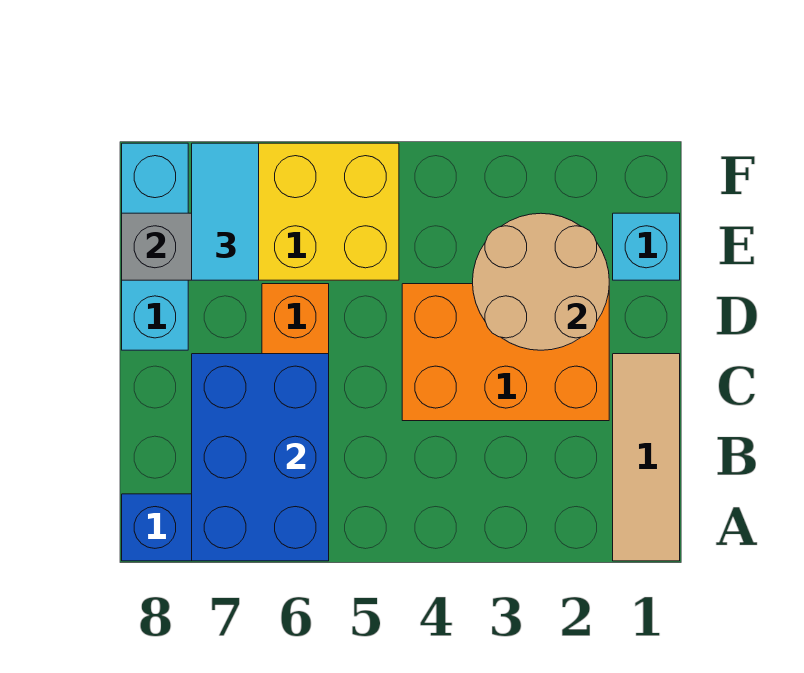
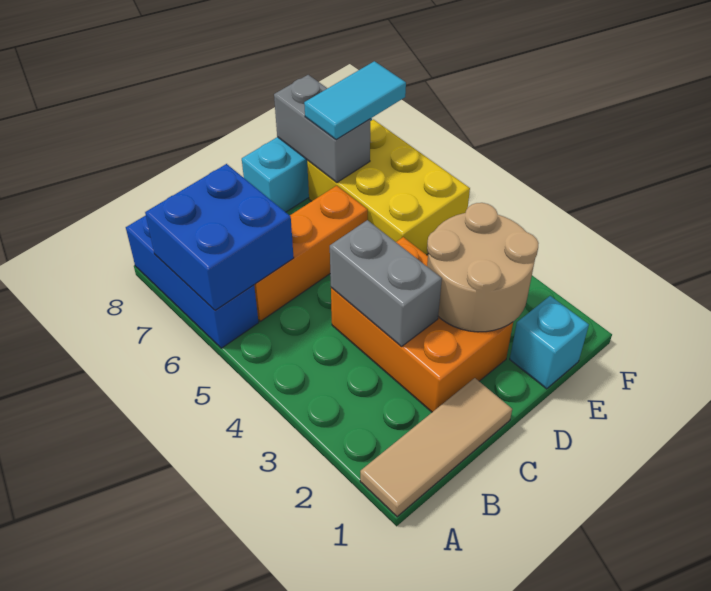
blue brick A6:C7 level 2 -> blue brick A6:B7 level 2
none -> grey brick C3:C4 level 2

